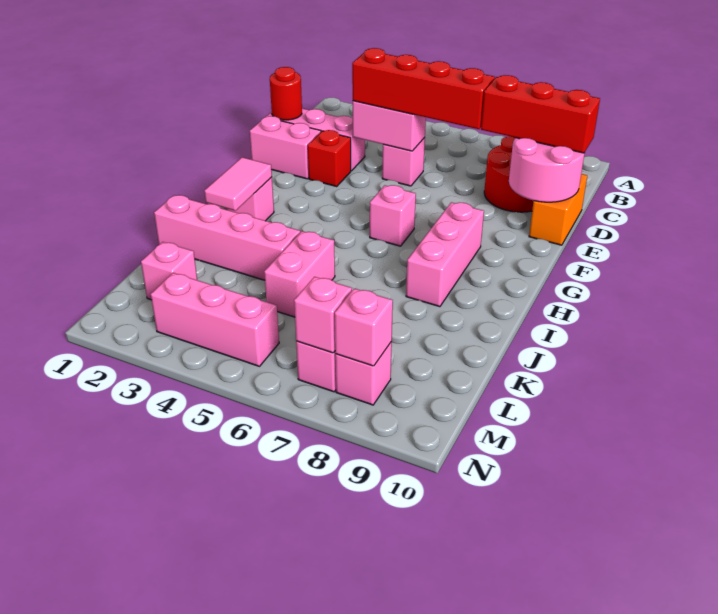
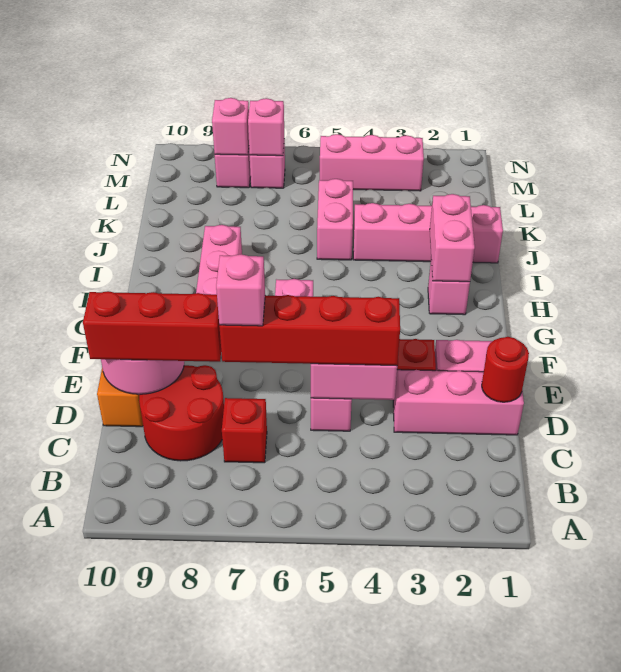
none -> red brick C7 level 1
pink tile H2:I2 level 2 -> pink brick H2:I2 level 2
pink brick L2 level 1 -> pink brick D7 level 4

